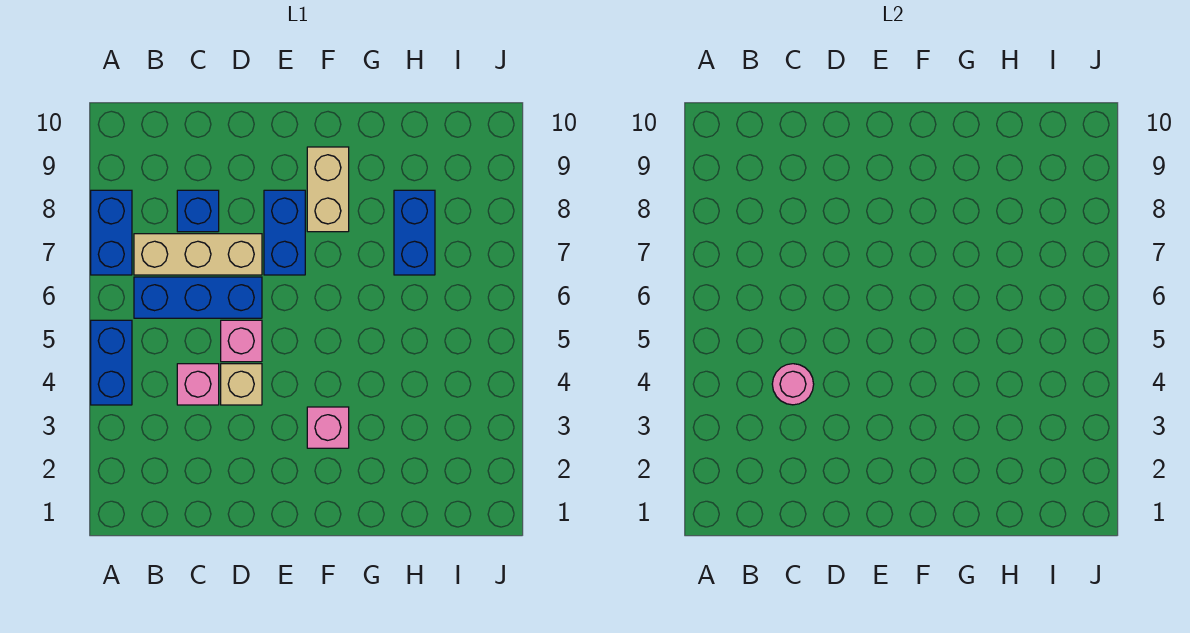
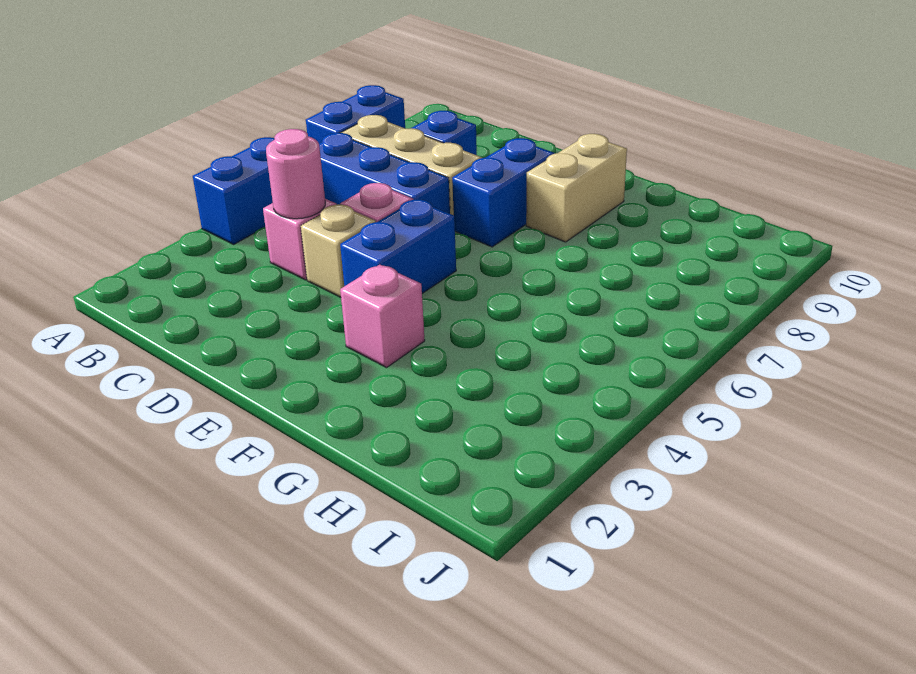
blue brick H7:H8 level 1 -> blue brick E4:E5 level 1

